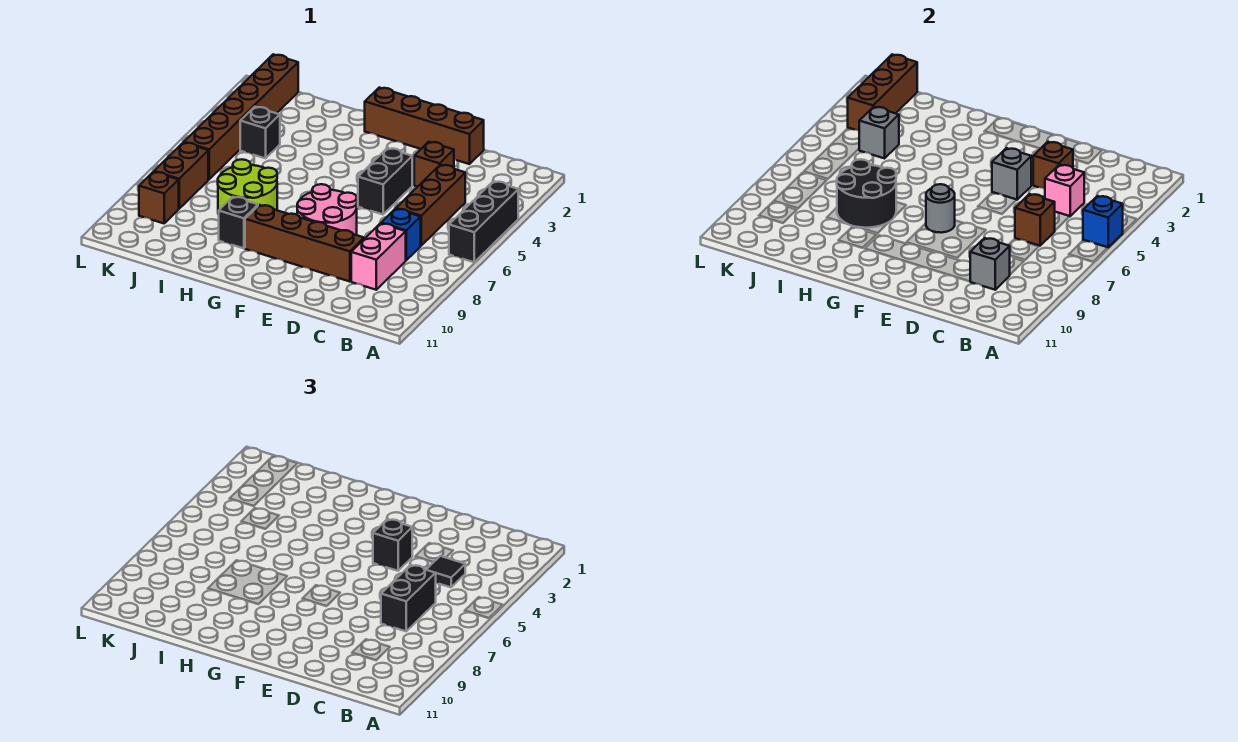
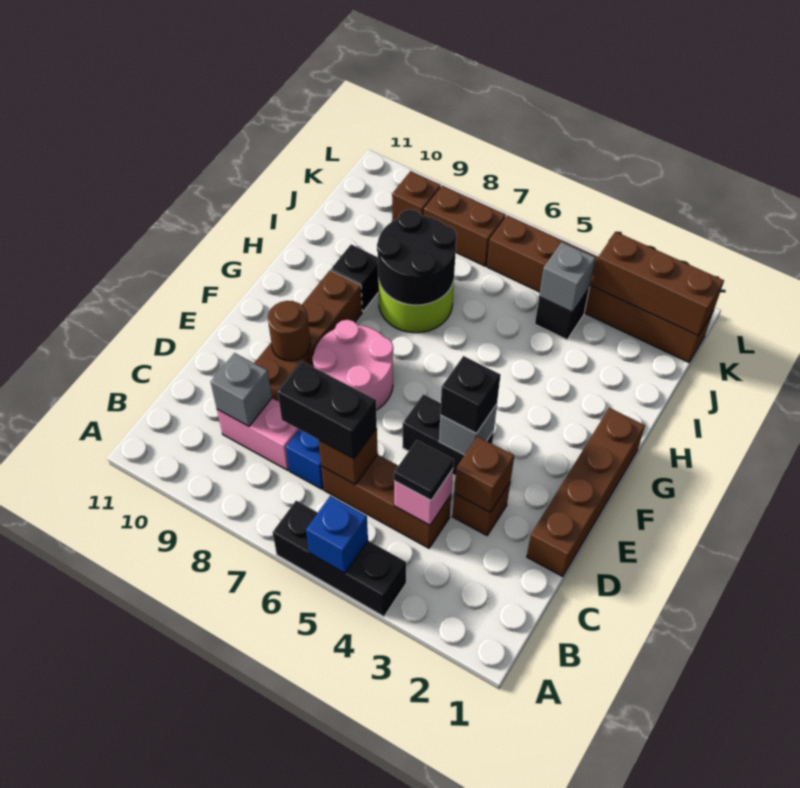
none -> brown round brick E9 level 2
grey round brick F7 level 2 -> none

